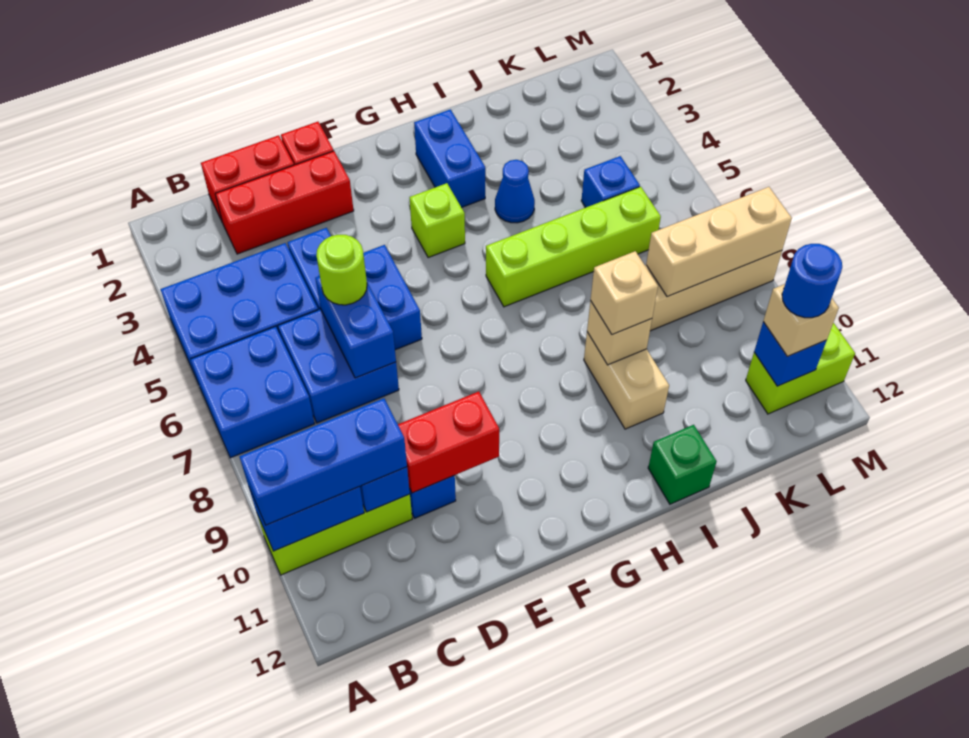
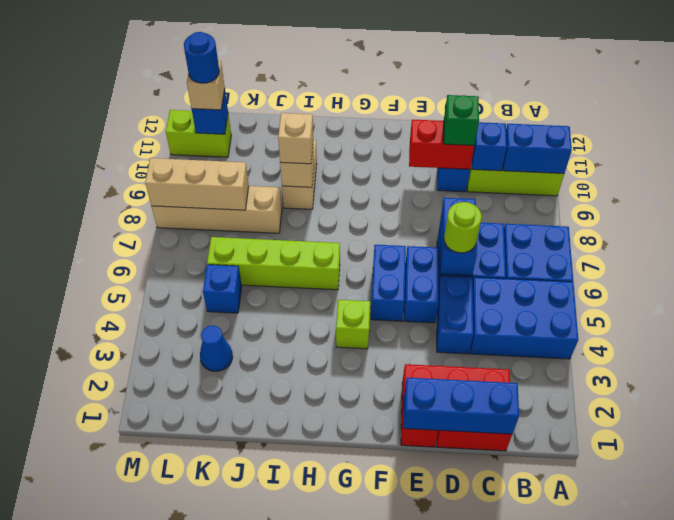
blue brick A10:C10 level 3 -> blue brick C1:E1 level 2
blue brick H2:H3 level 1 -> blue brick F5:F6 level 1
blue cone I4 level 1 -> blue cone K3 level 1
green brick I12 level 1 -> green brick D10 level 3

